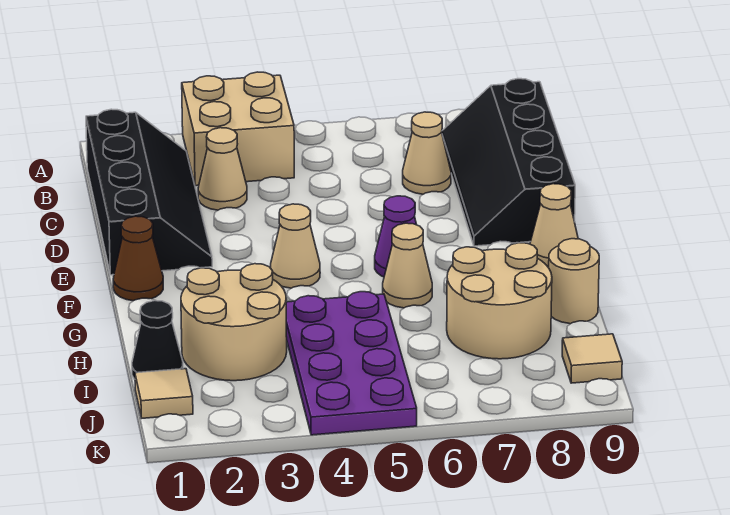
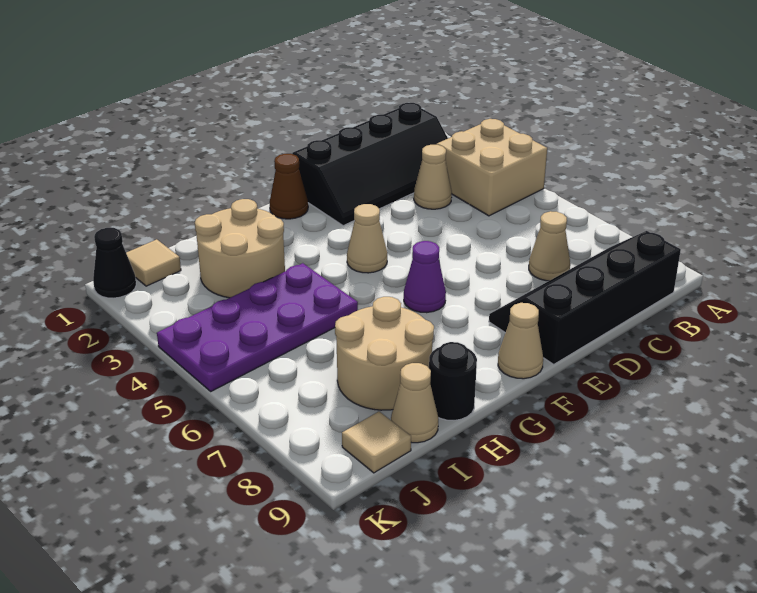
tan cone G6 level 1 -> tan cone I9 level 1
tan round brick H9 level 1 -> black round brick H9 level 1
black cone I1 level 1 -> black cone K1 level 1

